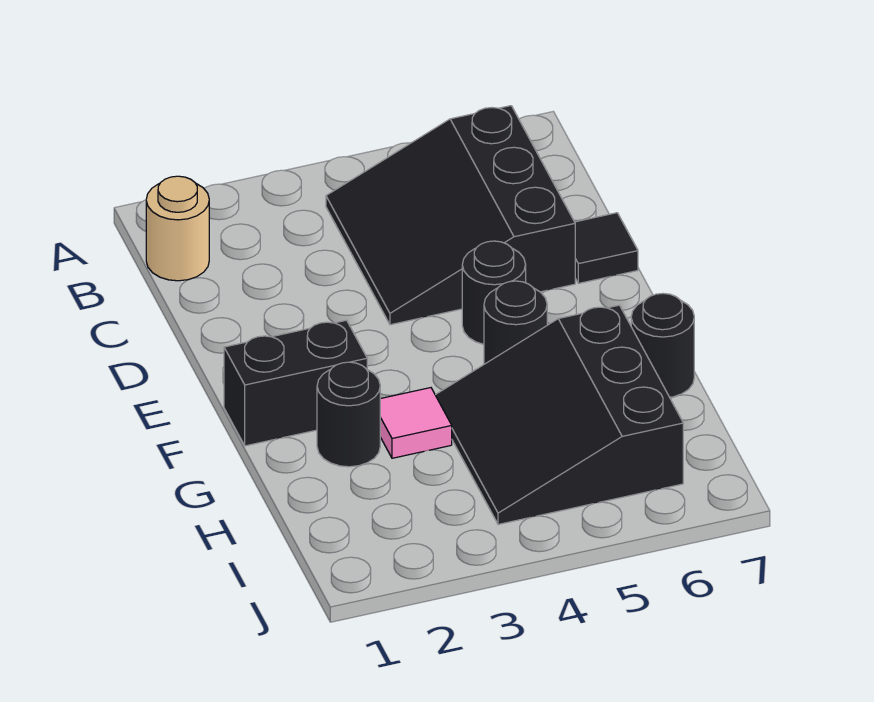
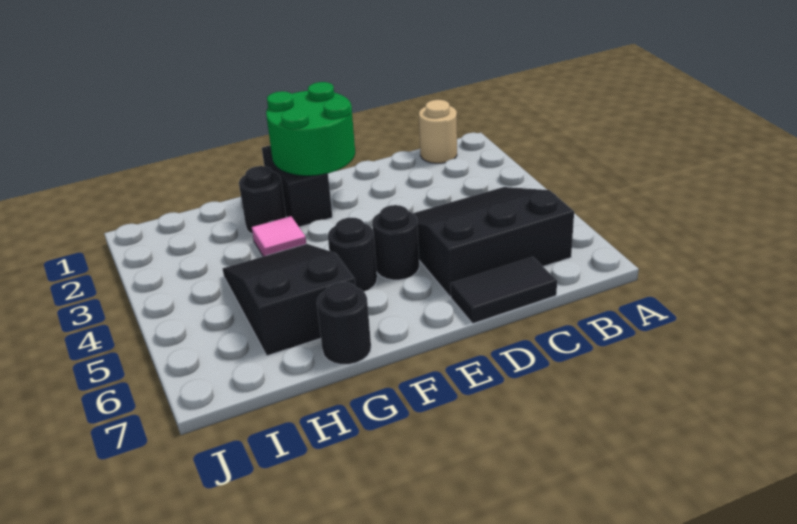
black tile D7 level 1 -> black tile C7:D7 level 1
none -> green round brick E1:F2 level 2
black slope G4:I6 level 1 top 6 -> black slope G4:H6 level 1 top 6

